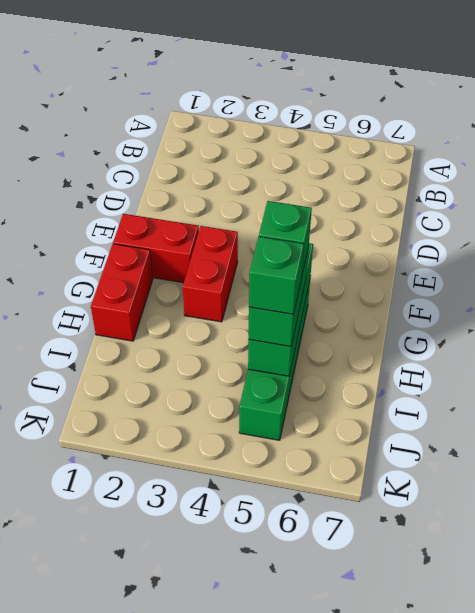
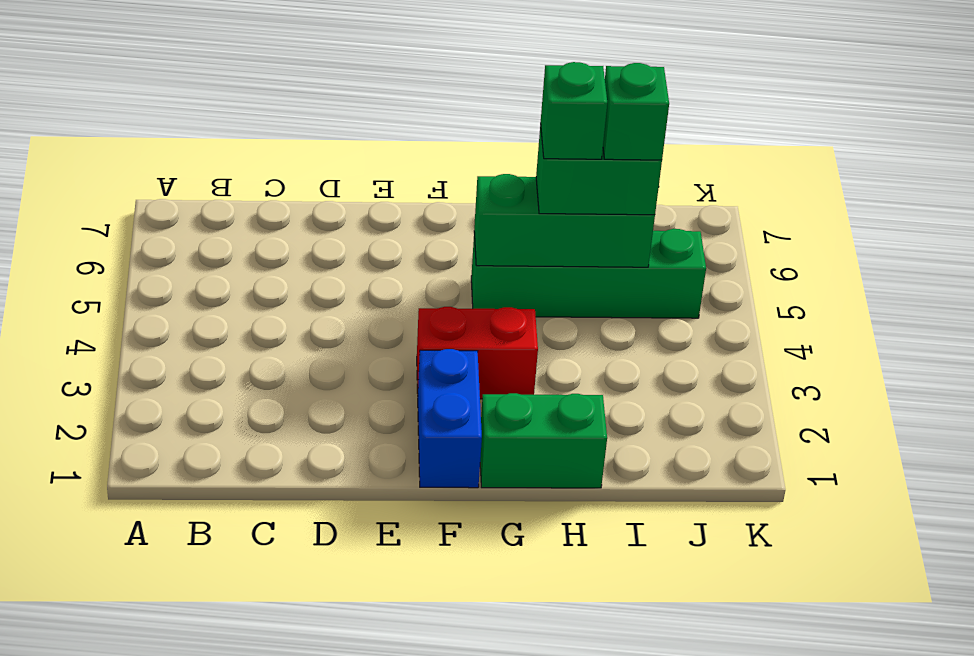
red brick F1:F2 level 1 -> blue brick F1:F2 level 1
red brick G1:H1 level 1 -> green brick G1:H1 level 1

